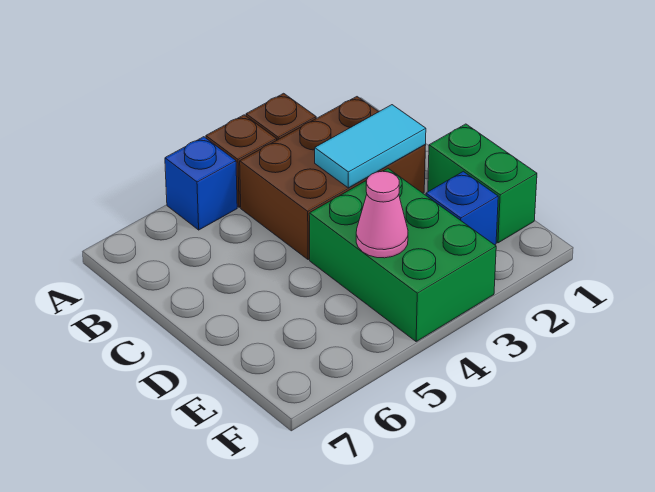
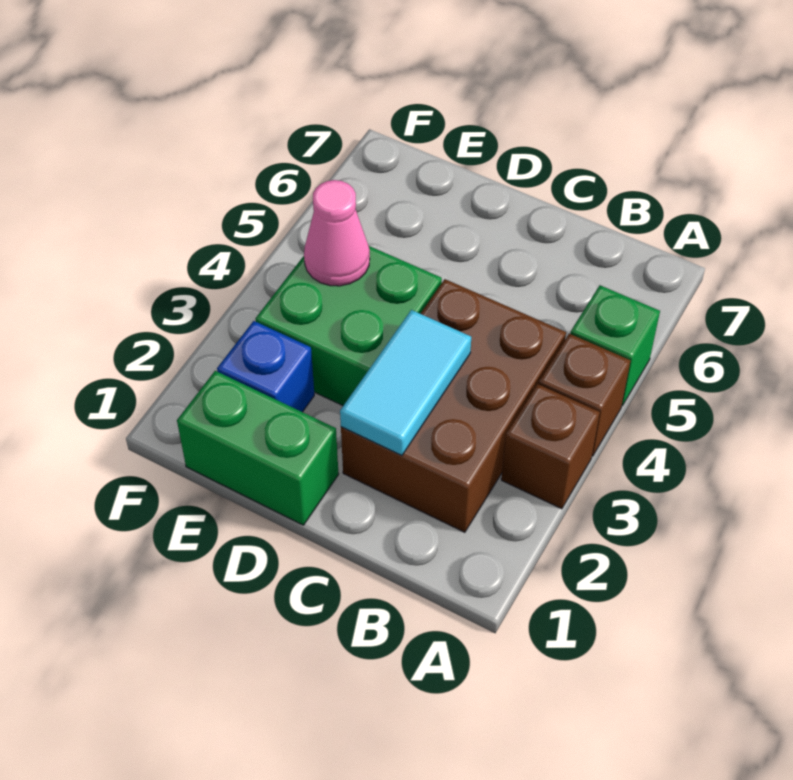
blue brick A5 level 1 -> green brick A5 level 1
green brick D3:F4 level 1 -> green brick D3:E4 level 1

